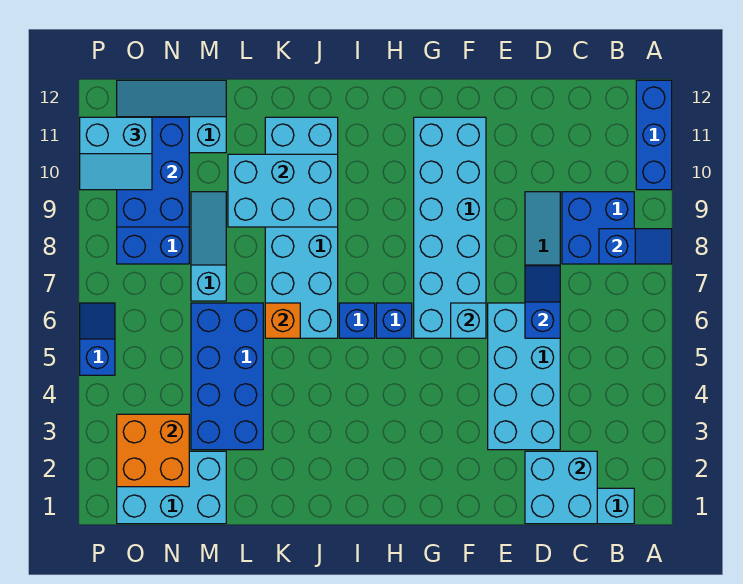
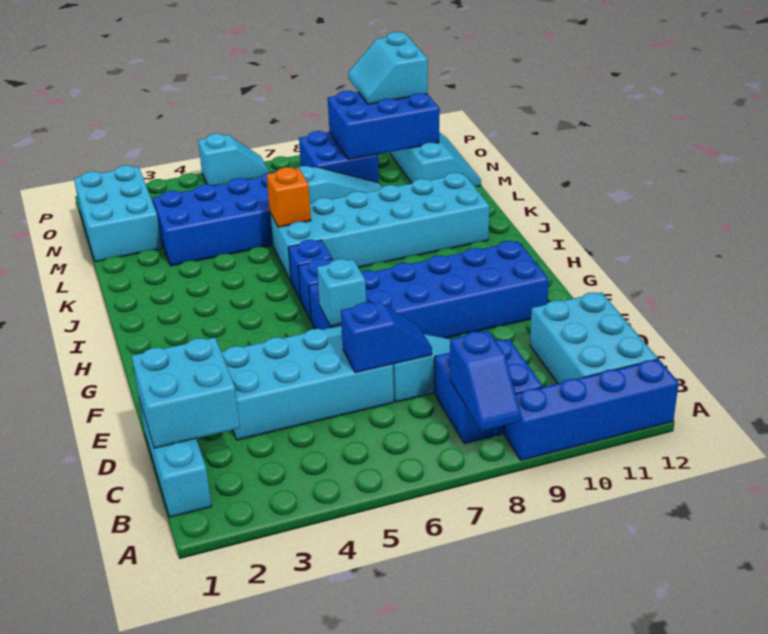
blue brick A10:A12 level 1 -> blue brick A9:A12 level 1
cyan brick F6:G11 level 1 -> blue brick F6:G11 level 1
cyan brick J9:L10 level 2 -> cyan brick B11:D12 level 1
orange brick N2:O3 level 2 -> none
blue slope P5:P6 level 1 top 5 -> cyan slope P5:P6 level 1 top 5

